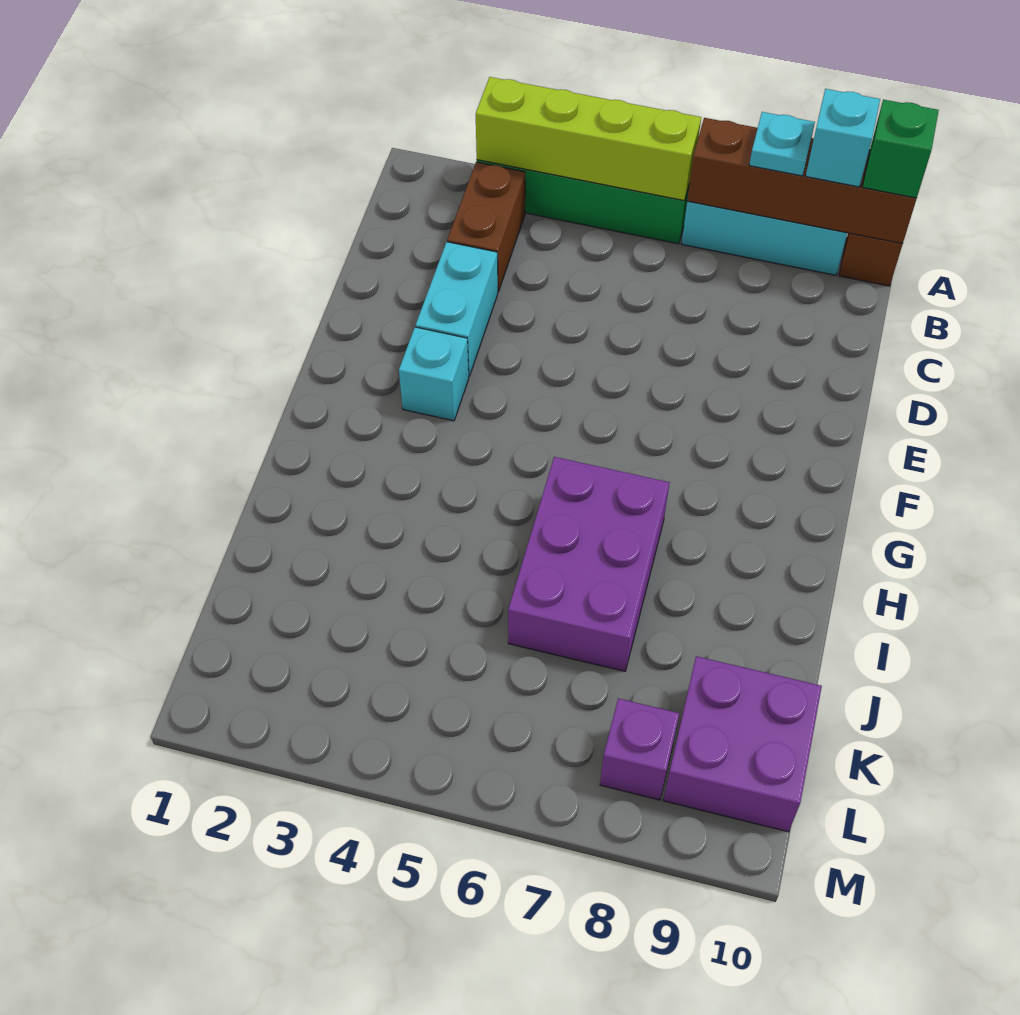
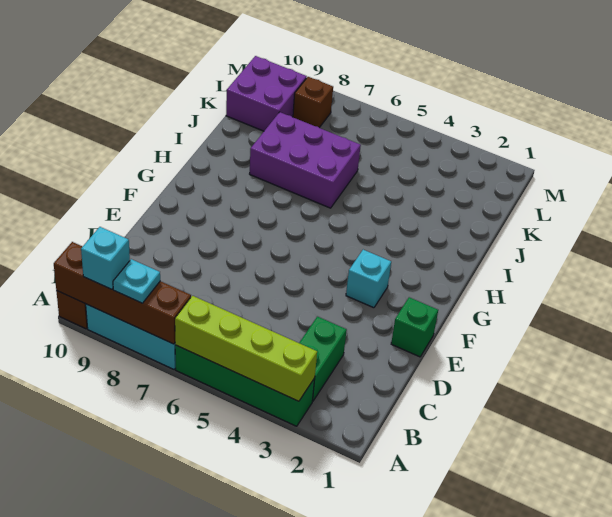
green brick A10 level 3 -> green brick E1 level 1
brown brick B3:C3 level 1 -> green brick B3:C3 level 1
cyan brick D3:E3 level 1 -> none
purple brick H6:J7 level 1 -> purple brick I6:J8 level 1
purple brick L8 level 1 -> brown brick L8 level 1

